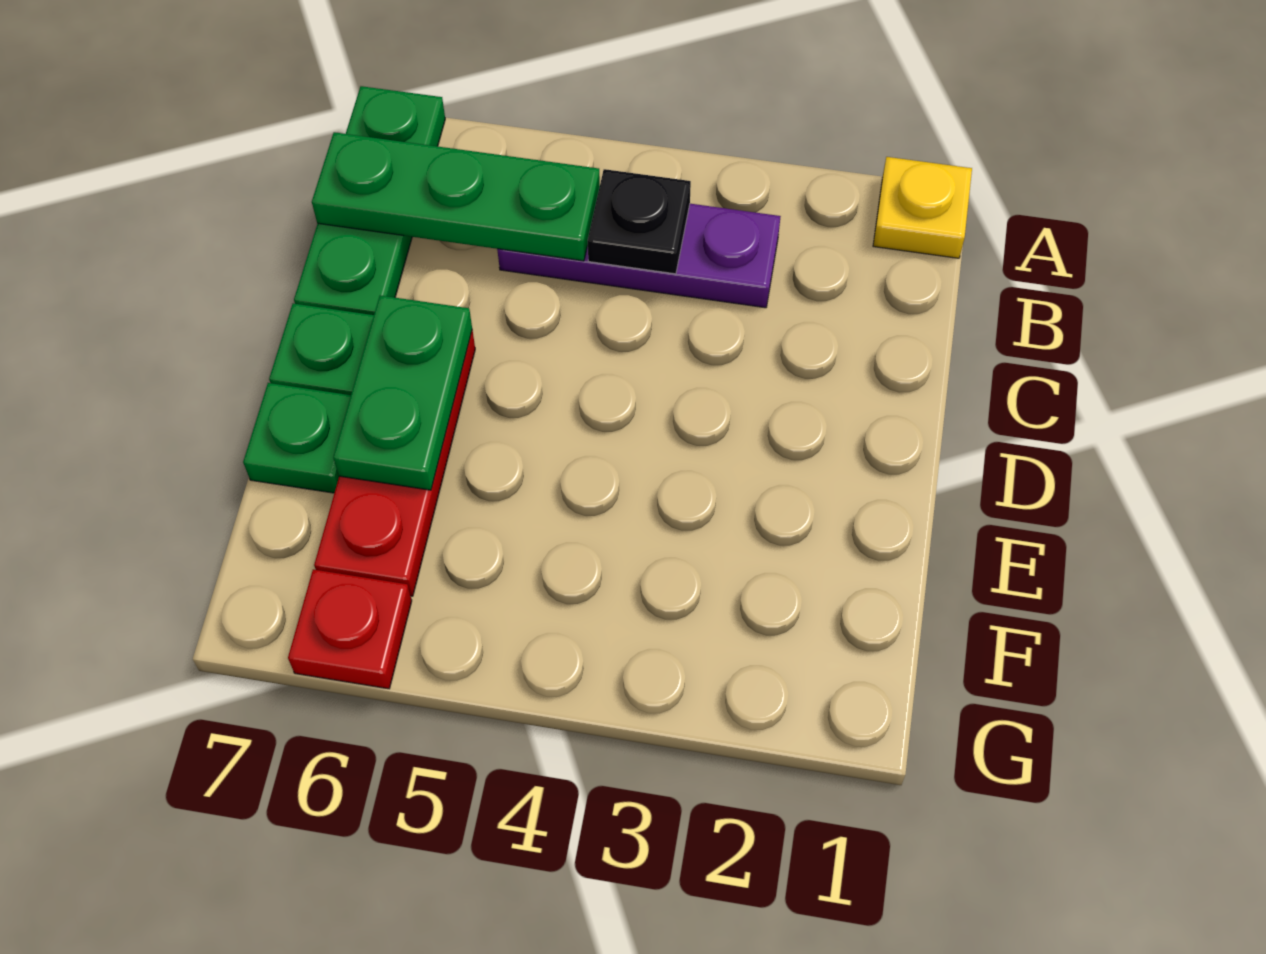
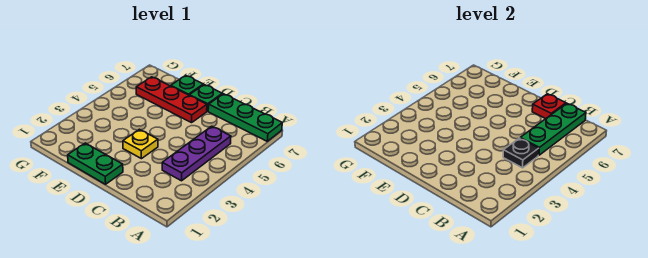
yellow plate A1 level 1 -> yellow plate D3 level 1
green plate D6:E6 level 2 -> green plate D1:E1 level 1
red plate G6 level 1 -> red plate C7 level 2

